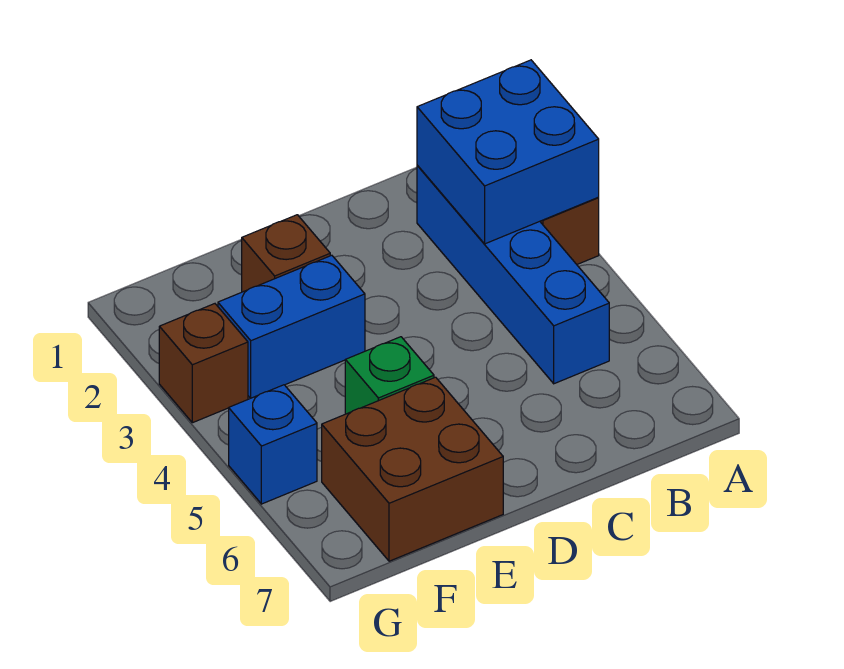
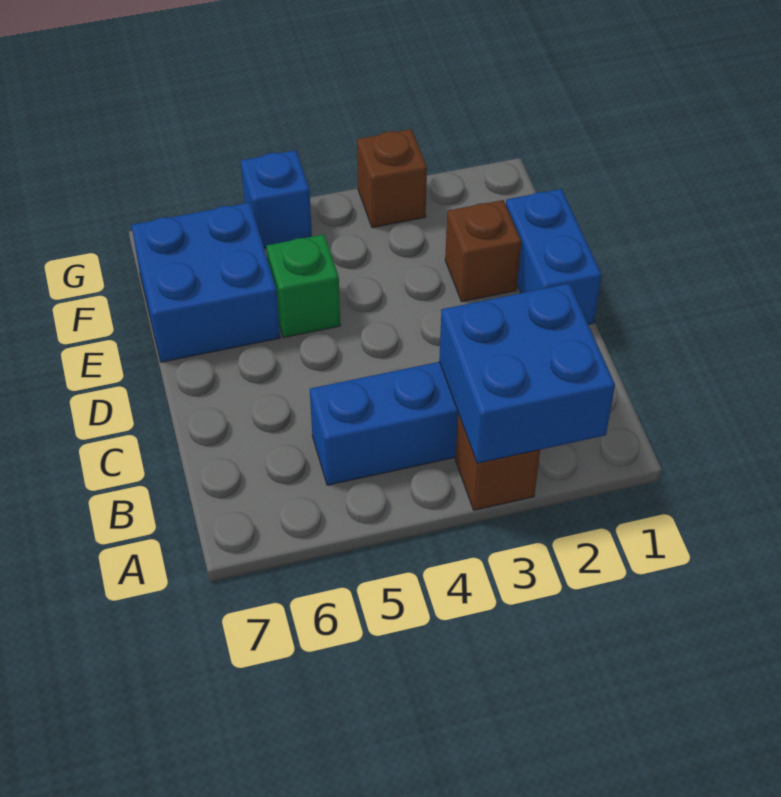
blue brick E3:F3 level 1 -> blue brick D1:E1 level 1
brown brick E6:F7 level 1 -> blue brick E6:F7 level 1

